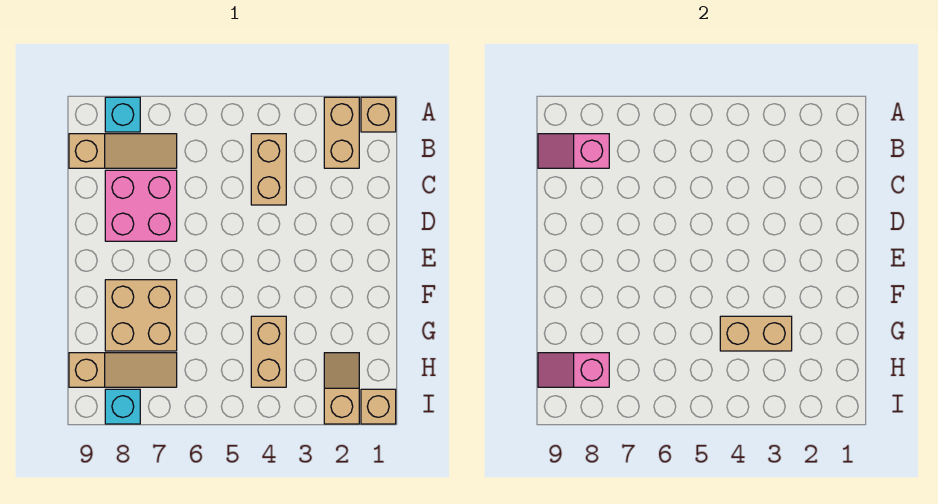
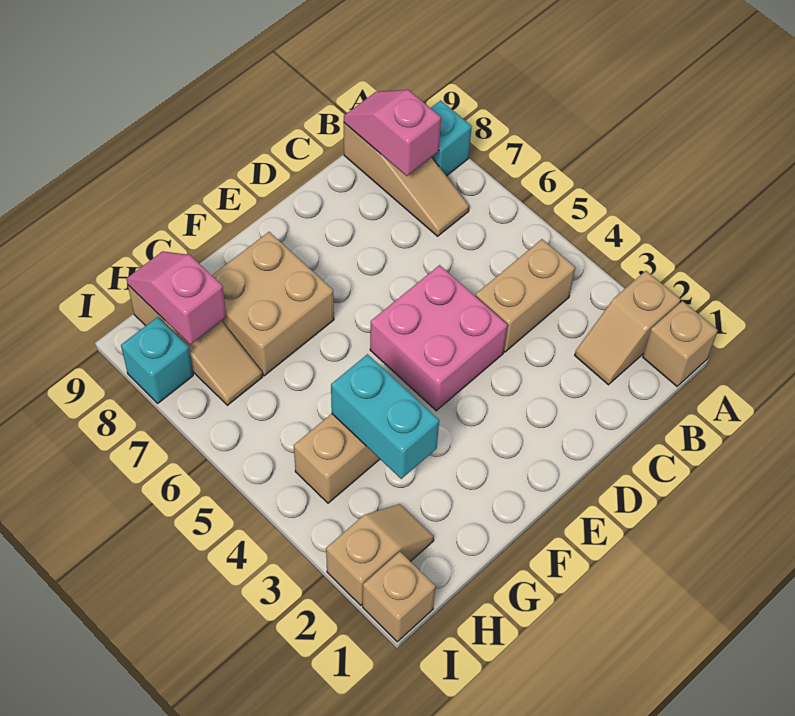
tan brick A2:B2 level 1 -> tan slope A2:B2 level 1 top A
pink brick C7:D8 level 1 -> pink brick D4:E5 level 1
tan brick G3:G4 level 2 -> cyan brick G3:G4 level 2

